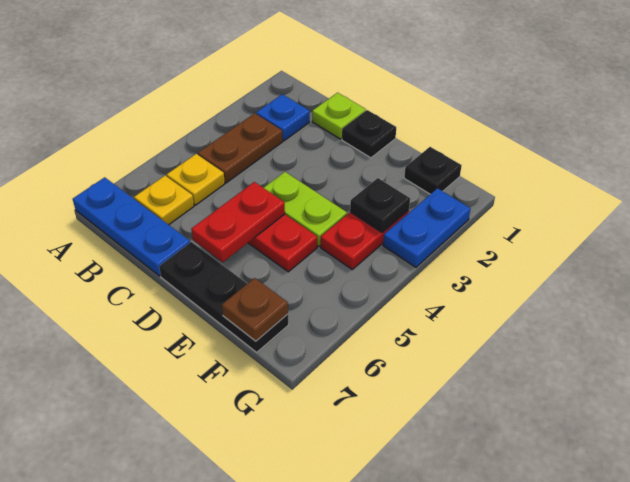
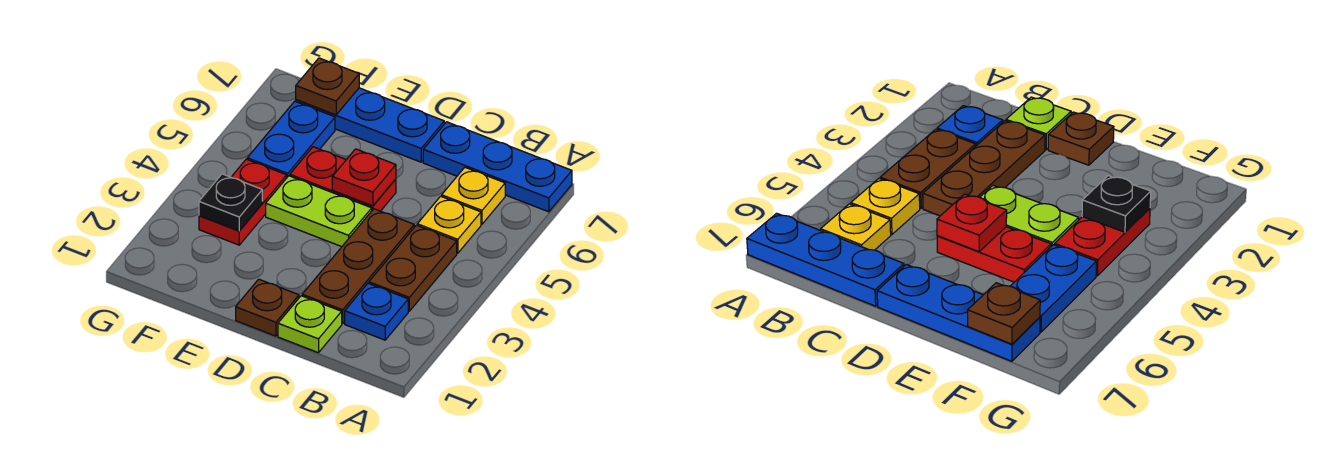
none -> brown plate C2:C4 level 1
black plate D1 level 1 -> brown plate D1 level 1
red plate D5:D6 level 2 -> red plate D5 level 2
black plate D7:F7 level 1 -> blue plate D7:F7 level 1
black plate F1 level 1 -> none
blue plate G2:G3 level 1 -> blue plate F5:F6 level 1

